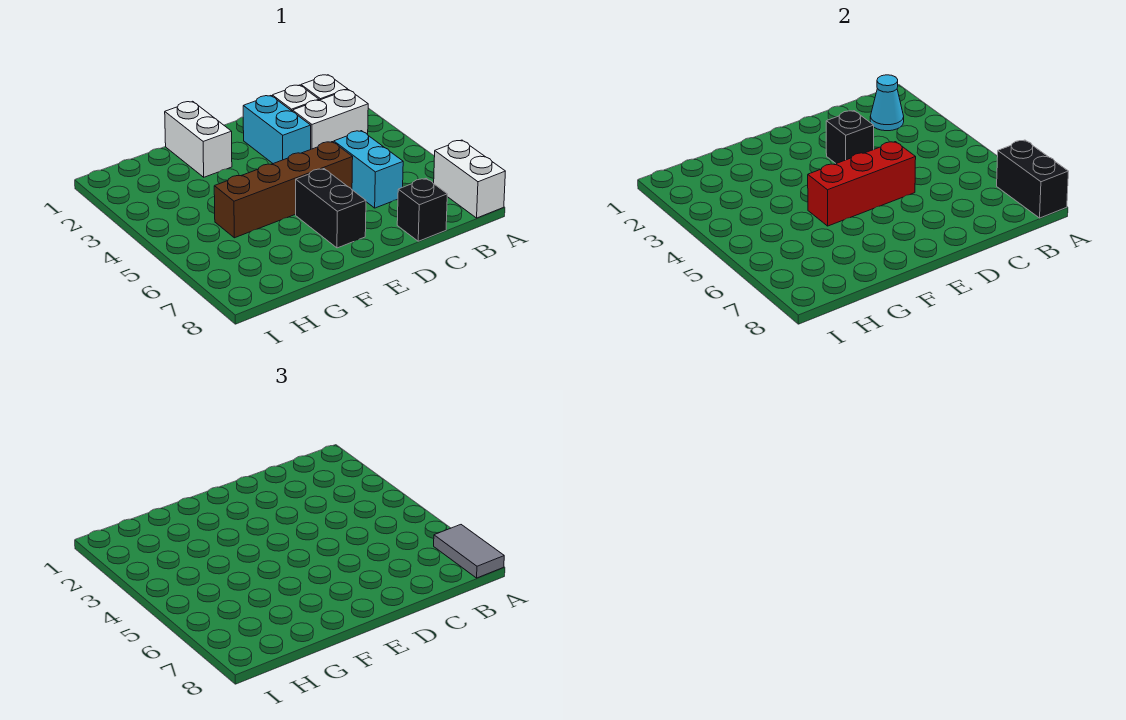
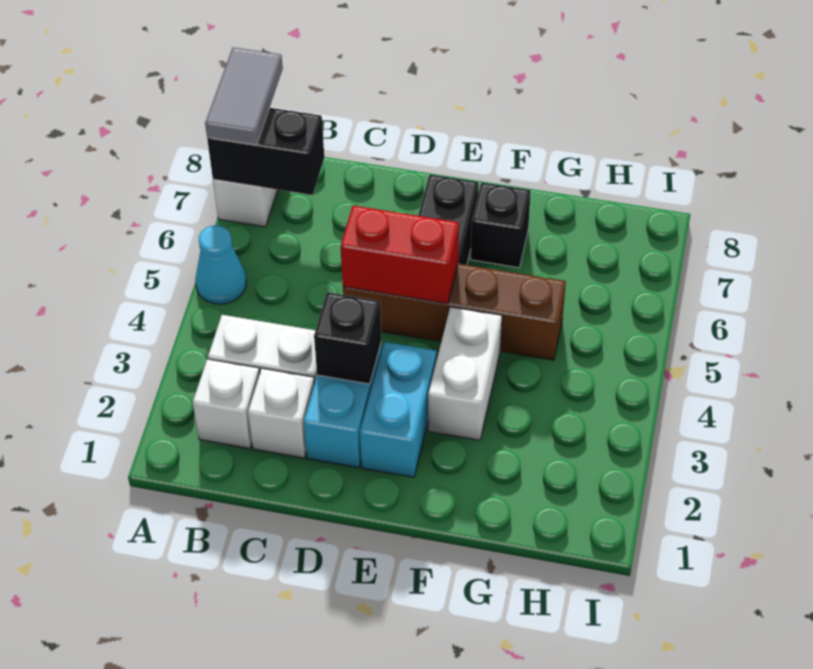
black brick A7:A8 level 2 -> black brick A7:B7 level 2
cyan cone B2 level 2 -> cyan cone A5 level 1
cyan brick C5:C6 level 1 -> cyan brick E2:E3 level 1
black brick C8 level 1 -> black brick F7 level 1
red brick D5:F5 level 2 -> red brick D5:E5 level 2
white brick F1:F2 level 1 -> white brick F3:F4 level 1

